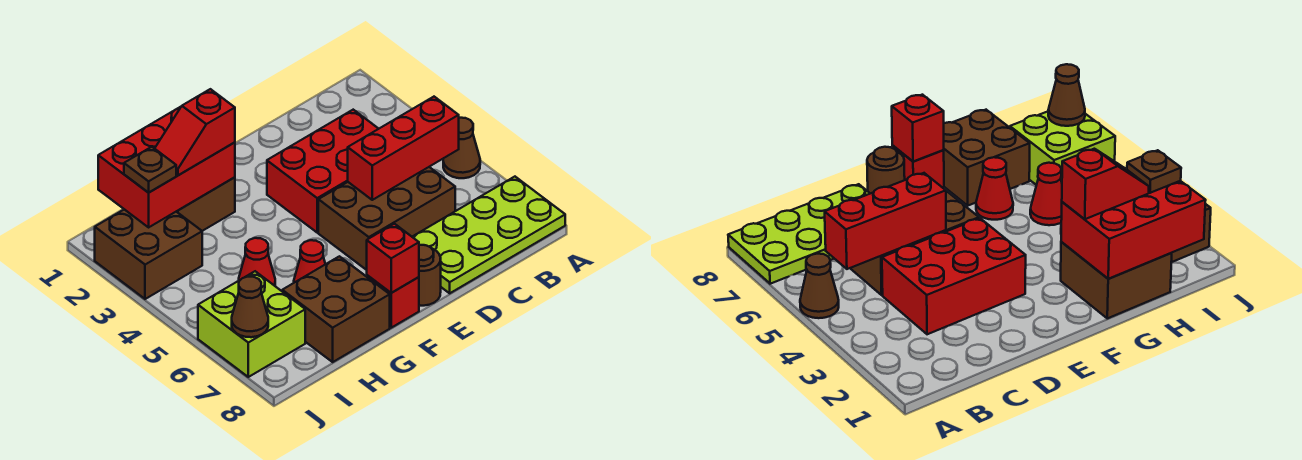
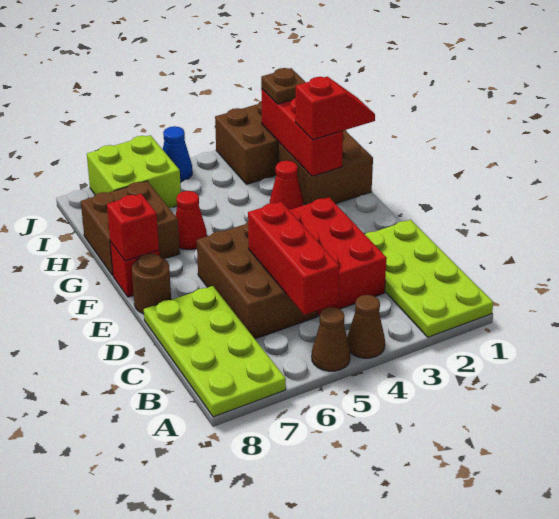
none -> lime plate A1:D2 level 1
red brick G1:I2 level 2 -> red brick G2:I2 level 2
red slope G2:H2 level 3 top G -> red slope G1:G2 level 3 top 2
red cone H5 level 1 -> red cone G3 level 1
none -> blue cone J5 level 1
brown cone J7 level 2 -> brown cone A4 level 1

